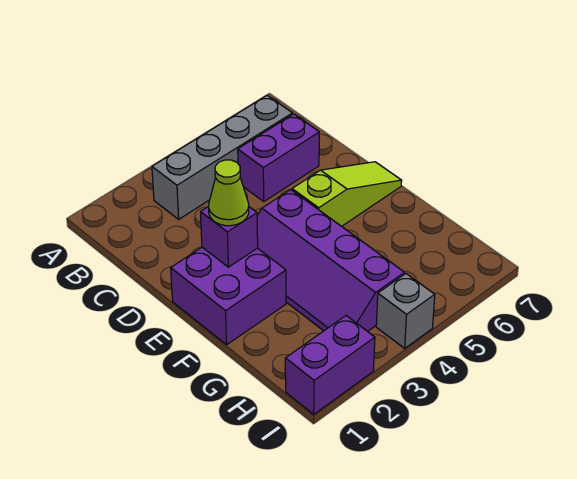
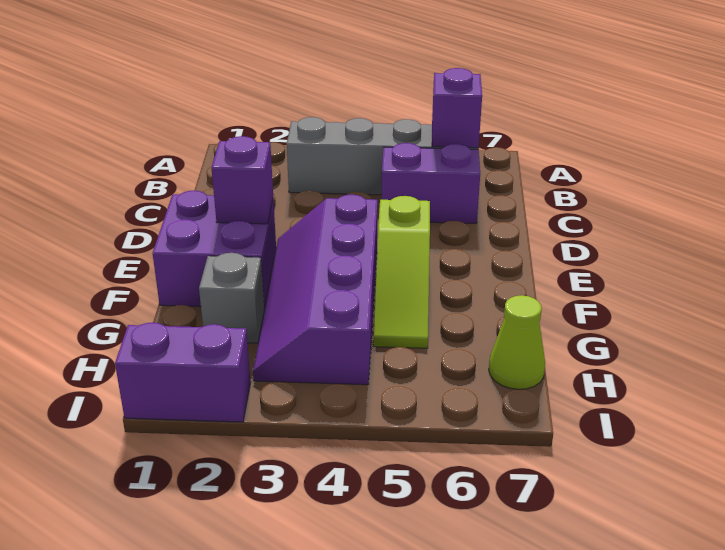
none -> purple brick B6 level 2
lime cone E2 level 3 -> lime cone H7 level 1
lime slope E5:E7 level 1 top 5 -> lime slope E5:G5 level 1 top E
grey brick I4 level 1 -> grey brick G2 level 1

